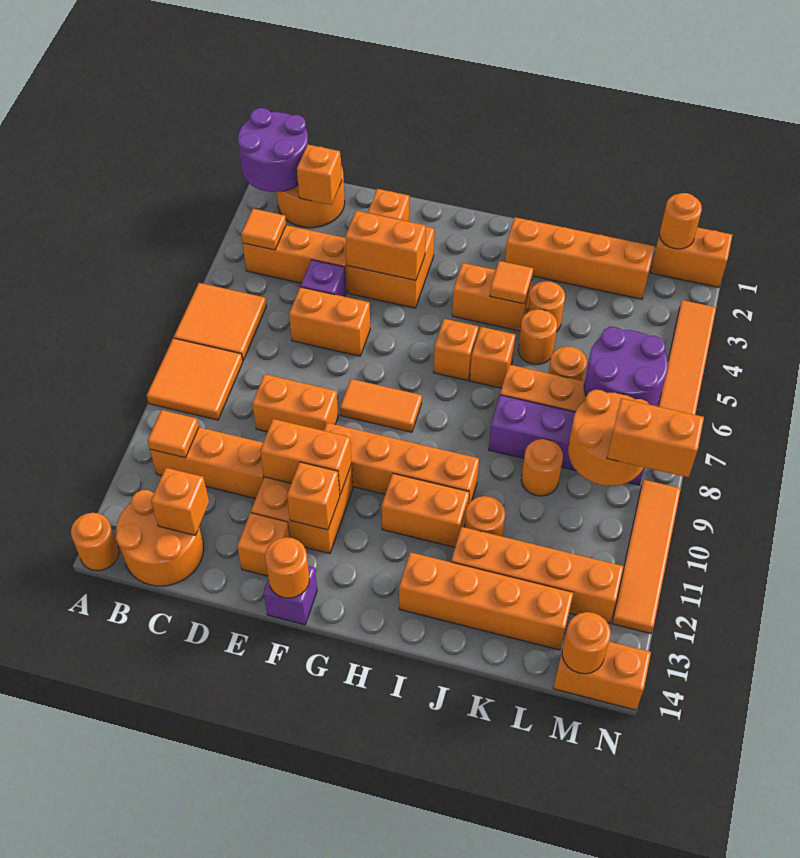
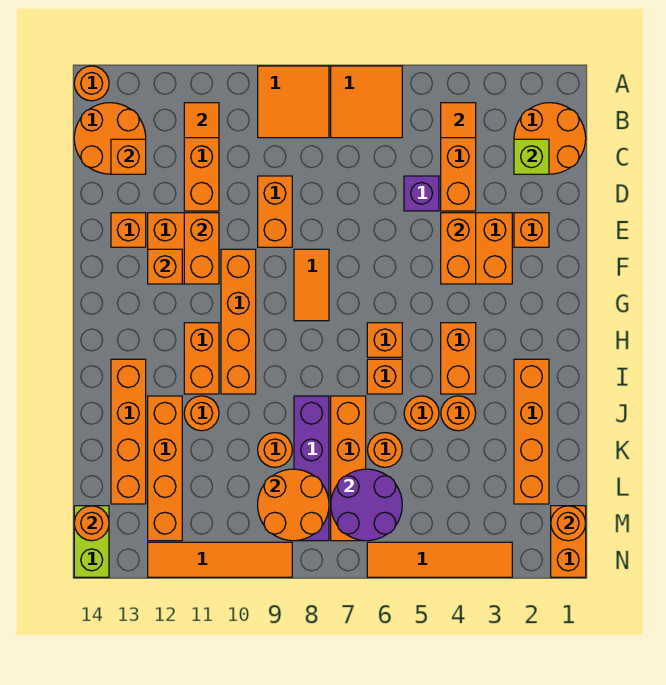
purple round brick A1:B2 level 2 -> none
orange brick C2 level 2 -> lime brick C2 level 2
orange brick D6:E6 level 1 -> none
purple brick F14 level 1 -> none
orange round brick F14 level 2 -> none
orange tile I4 level 2 -> none
orange brick M9:N9 level 3 -> none
orange brick M14:N14 level 1 -> lime brick M14:N14 level 1

